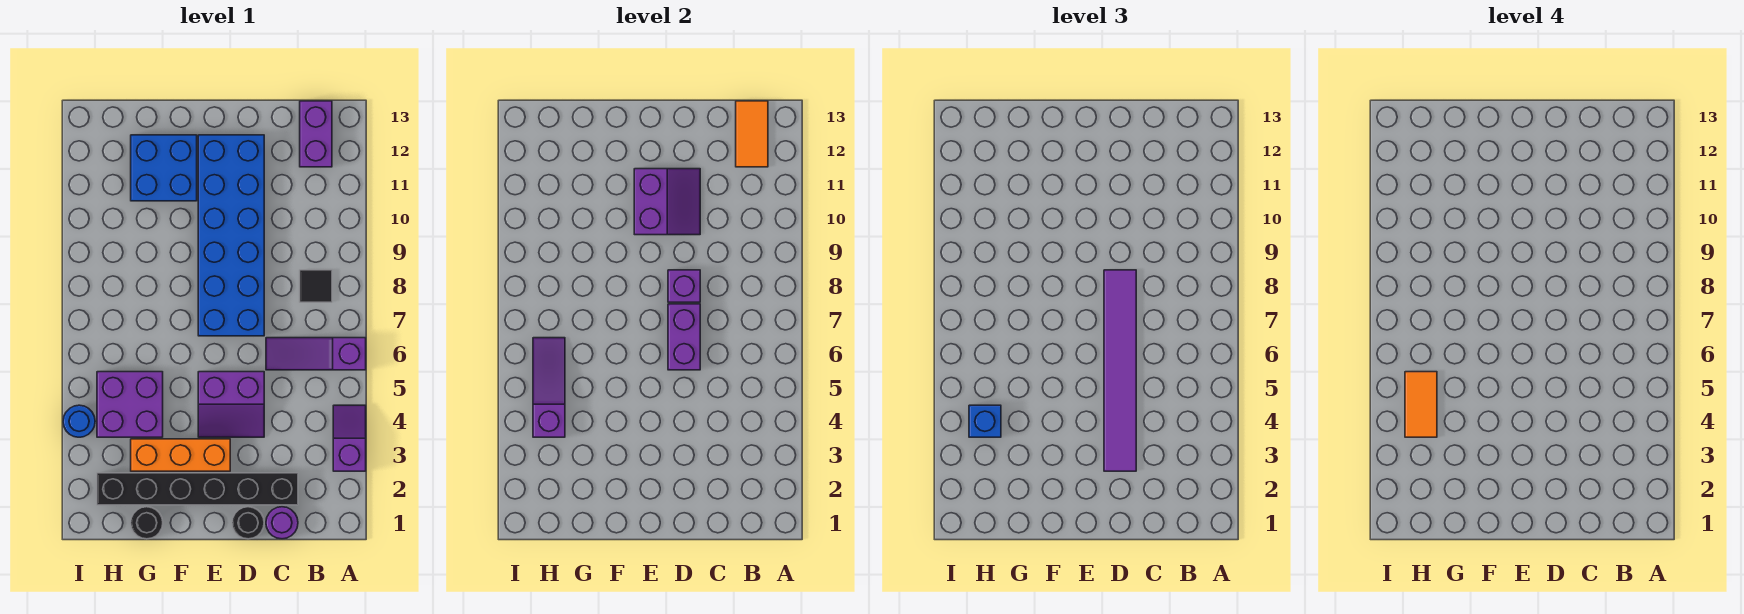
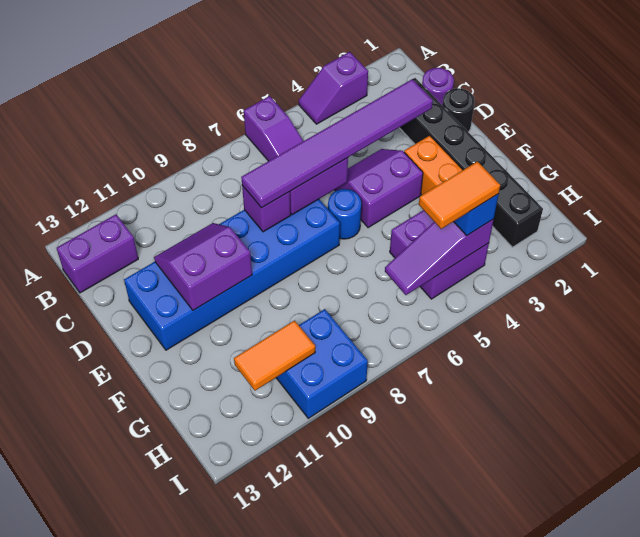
black tile B8 level 1 -> none
orange tile B12:B13 level 2 -> orange tile H10:H11 level 2
purple slope D4:E5 level 1 top 5 -> purple slope D4:E5 level 1 top E
blue brick F11:G12 level 1 -> blue brick H9:I10 level 1
black round brick G1 level 1 -> none
blue round brick I4 level 1 -> blue round brick E6 level 1

